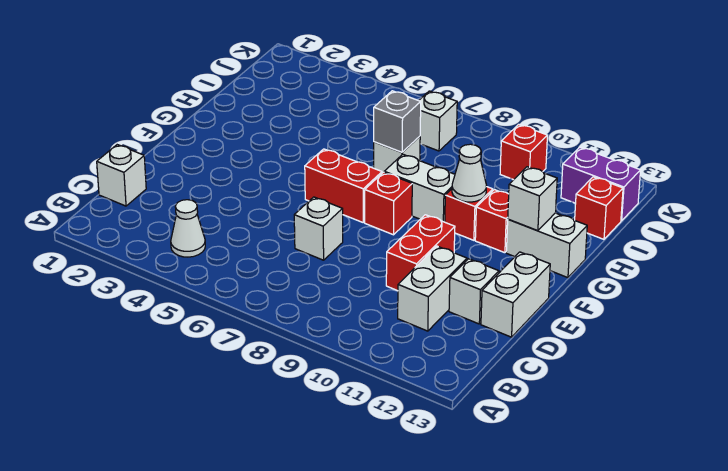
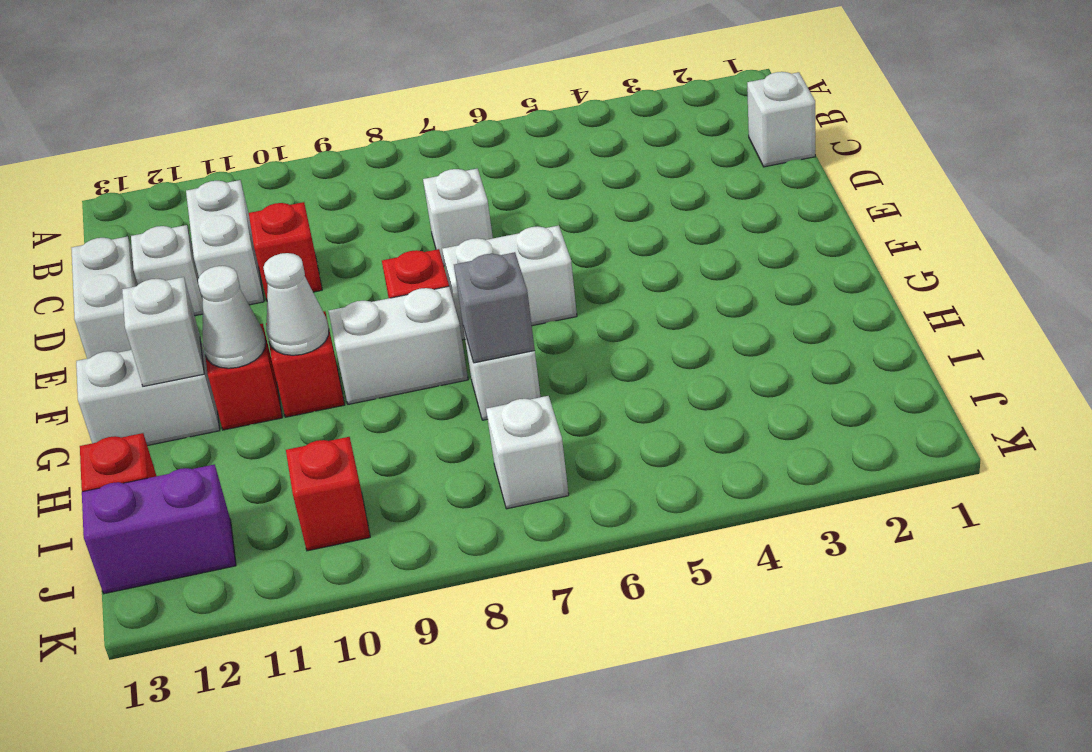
white cone B4 level 1 -> white cone G11 level 2
red brick D10:E10 level 1 -> red brick D10 level 1
red brick F6:F7 level 1 -> white brick F6:F7 level 1

